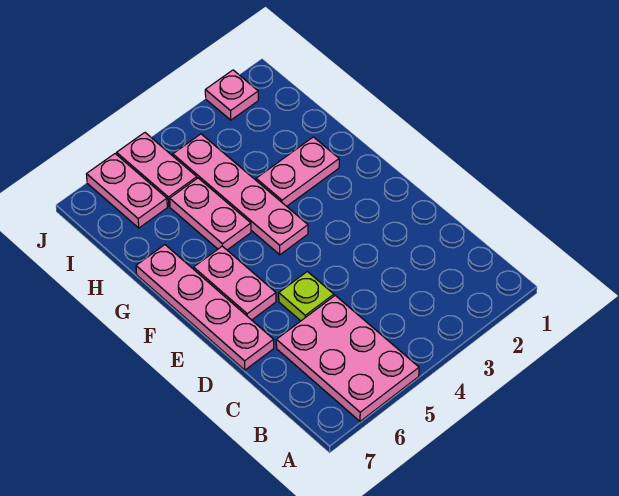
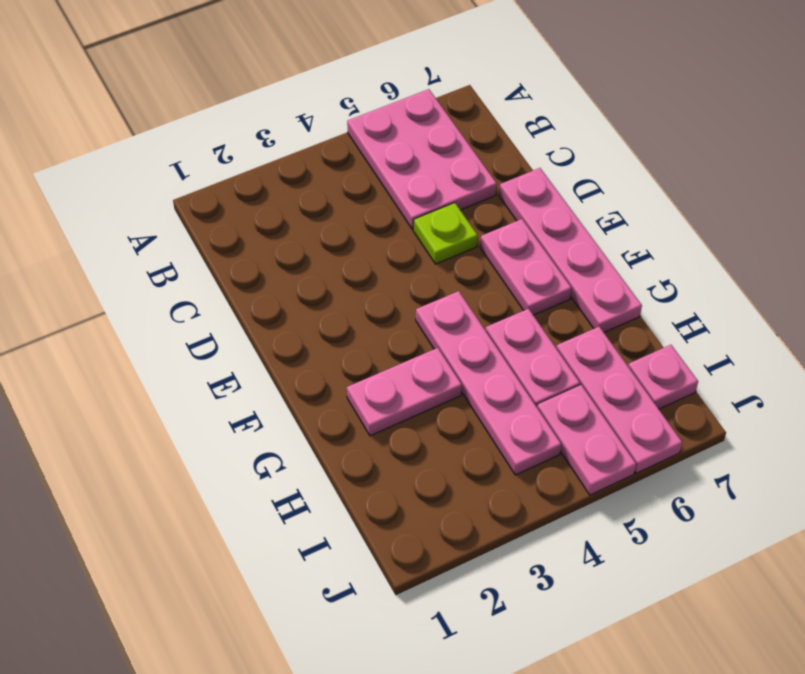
pink plate I6:J6 level 1 -> pink plate H6:J6 level 1
pink plate J2 level 1 -> pink plate I7 level 1

